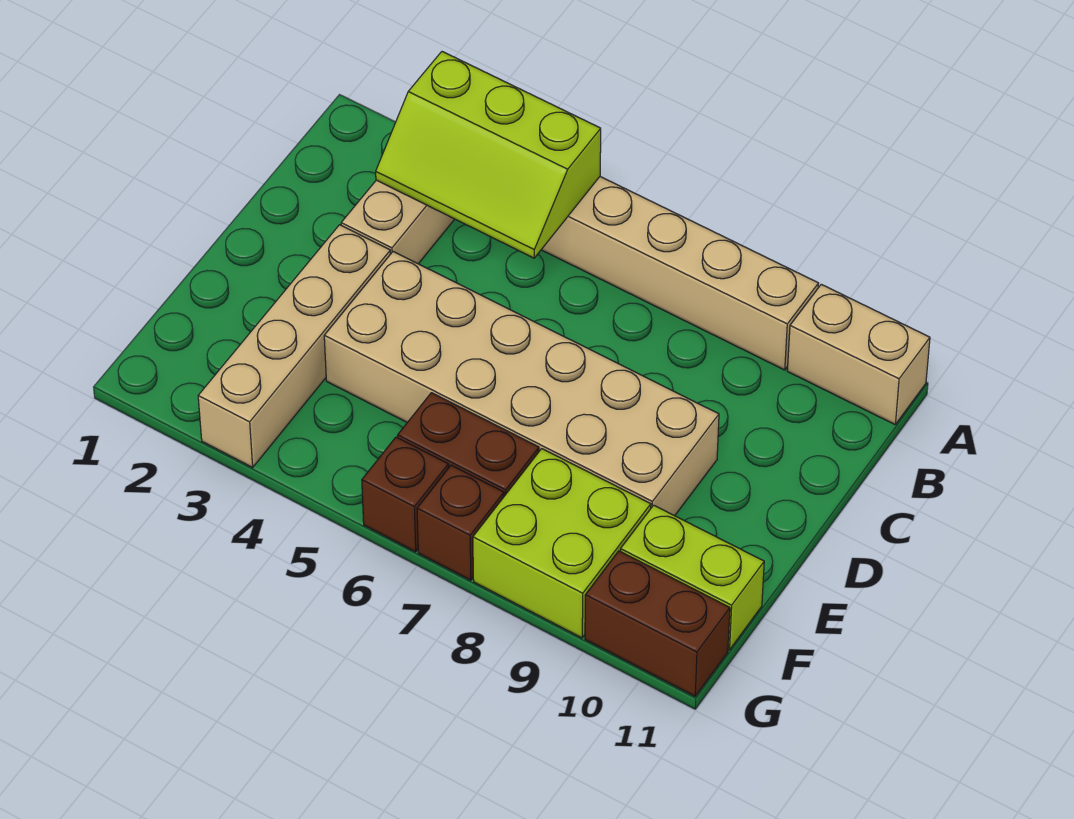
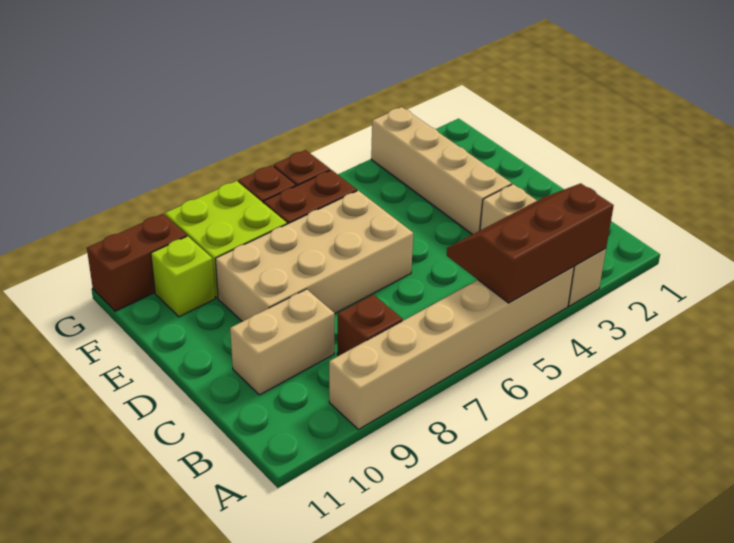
lime slope A3:B5 level 2 top A -> brown slope A3:B5 level 2 top A
tan brick A10:A11 level 1 -> tan brick C9:C10 level 1
none -> brown brick B8 level 1
tan brick D4:E9 level 1 -> tan brick D6:E9 level 1
lime brick F10:F11 level 1 -> lime brick F10 level 1

